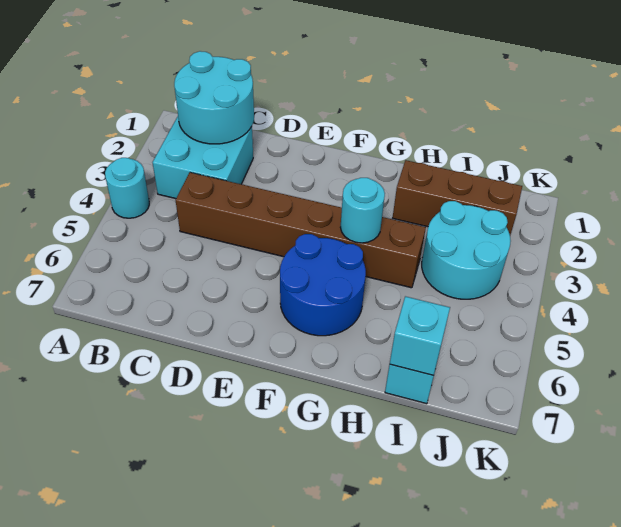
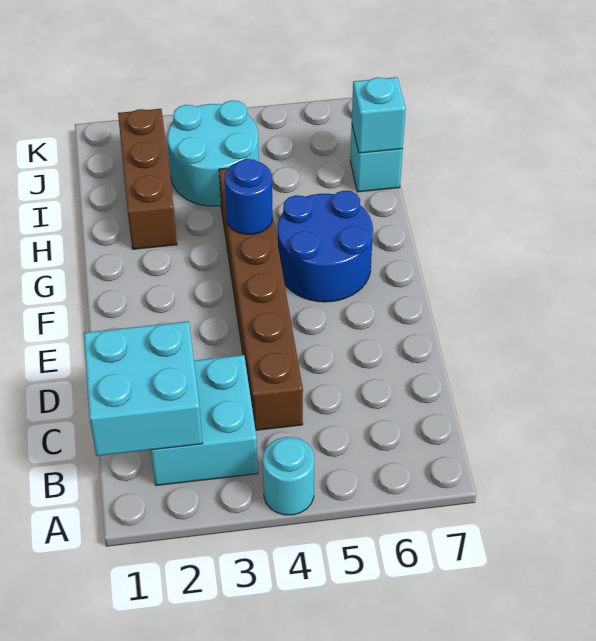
cyan round brick B1:C2 level 2 -> cyan brick B1:C2 level 2
cyan round brick G4 level 2 -> blue round brick G4 level 2

